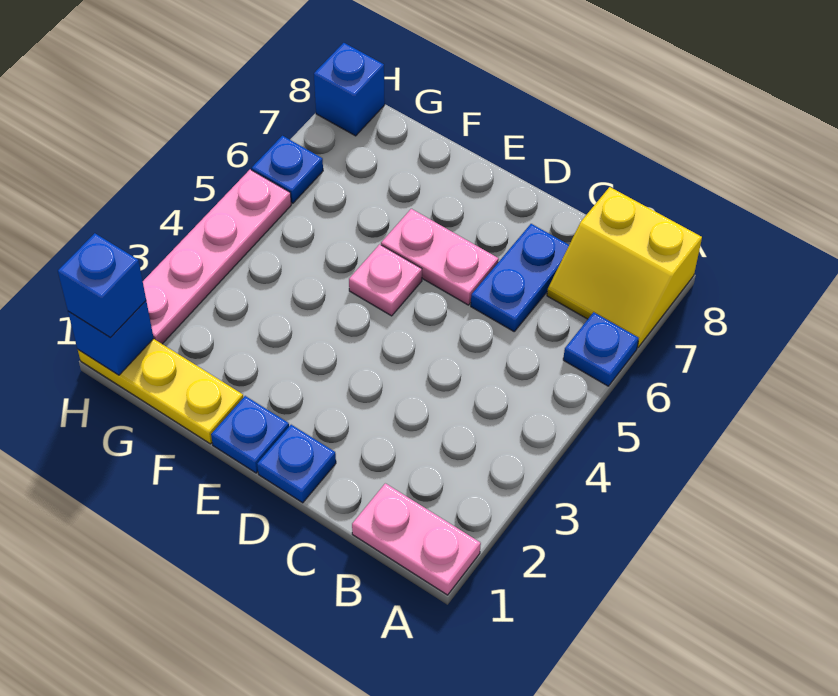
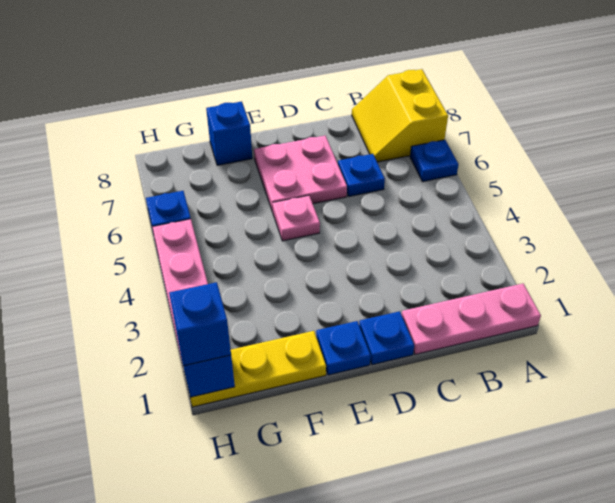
pink plate A1:B1 level 1 -> pink plate A1:C1 level 1
yellow slope A7:B8 level 1 top 8 -> yellow slope A7:B8 level 1 top A
blue plate C6:C7 level 1 -> blue plate C6 level 1
pink plate D6:E6 level 1 -> pink plate D6:E7 level 1
blue brick H8 level 1 -> blue brick F8 level 1

